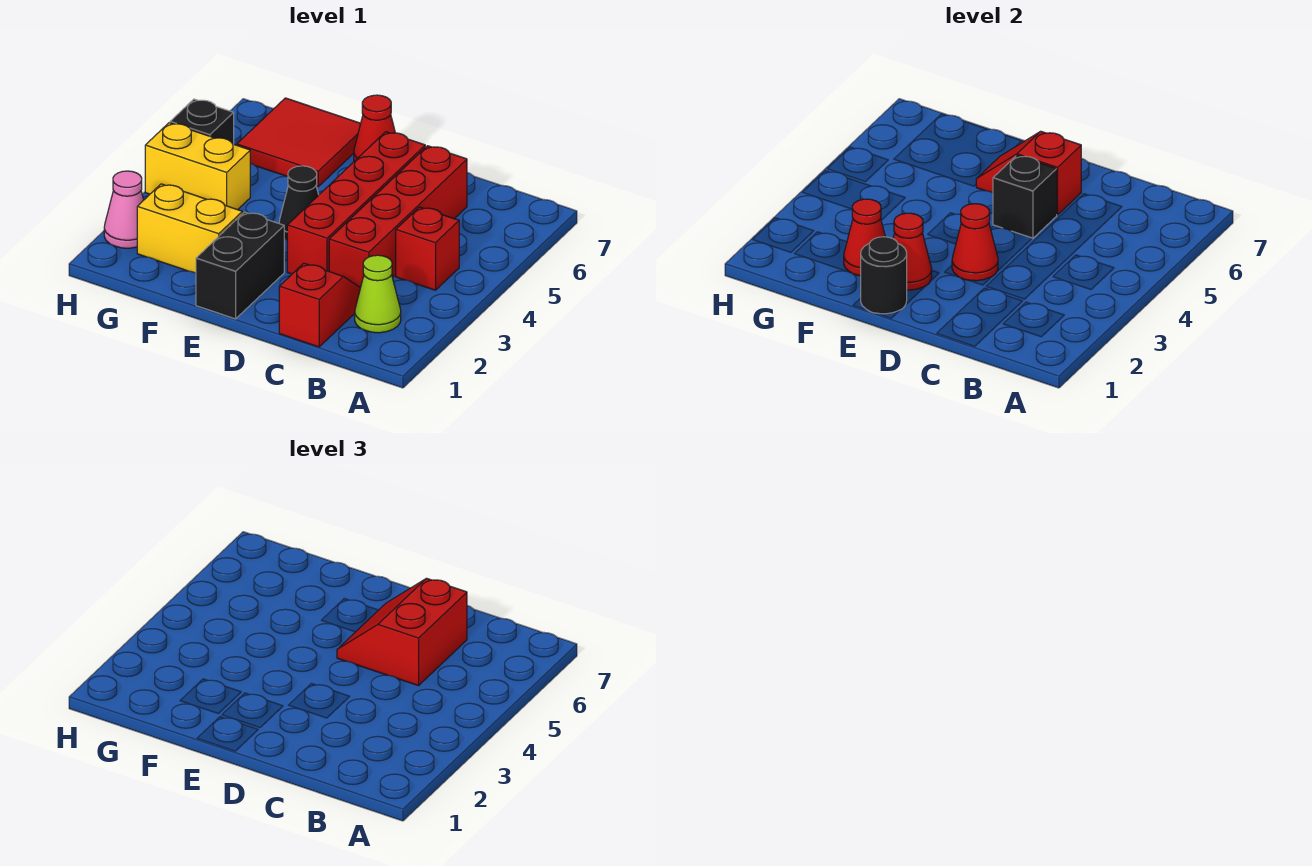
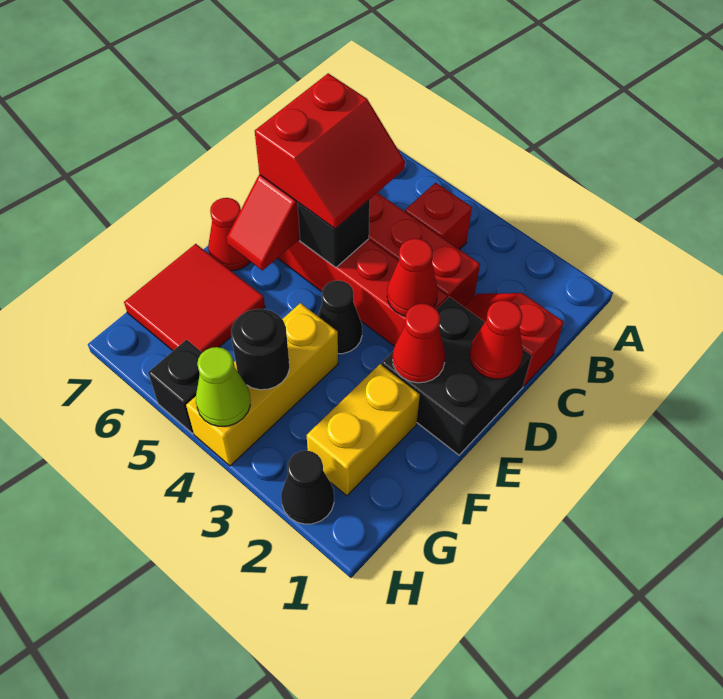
lime cone B2 level 1 -> lime cone H4 level 2
red slope C5:D6 level 3 top C -> red slope C5:D6 level 3 top 6
black brick E1:E2 level 1 -> black brick D1:E2 level 1
black round brick E1 level 2 -> black round brick G4 level 2
red cone F2 level 2 -> red cone D1 level 2
yellow brick G4:H4 level 1 -> yellow brick F4:H4 level 1
pink cone H2 level 1 -> black cone H2 level 1

